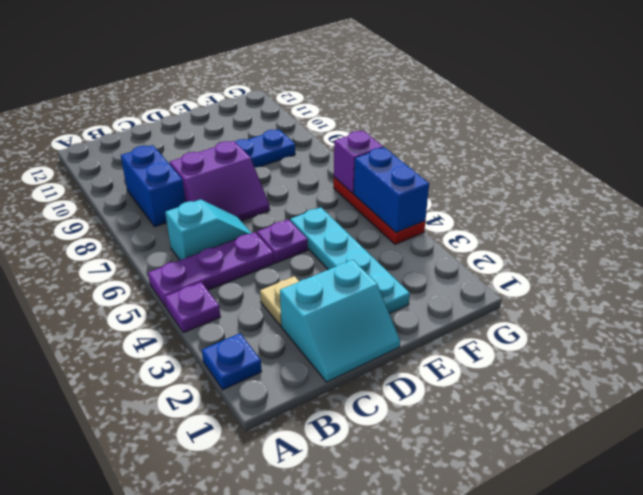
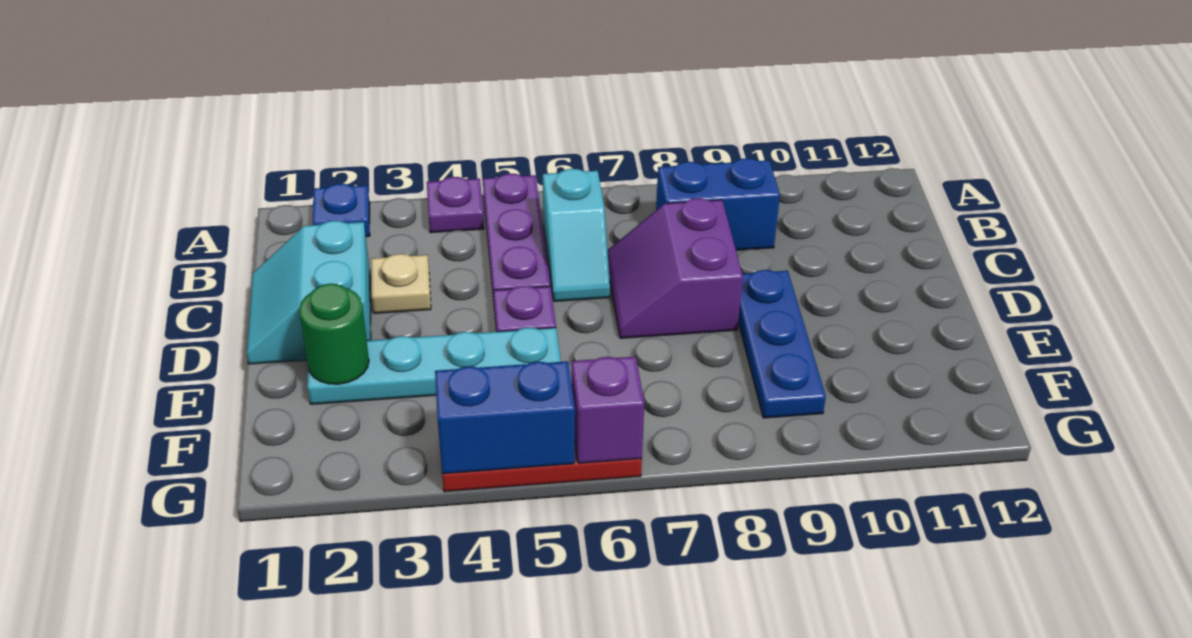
none -> green round brick E2 level 2

